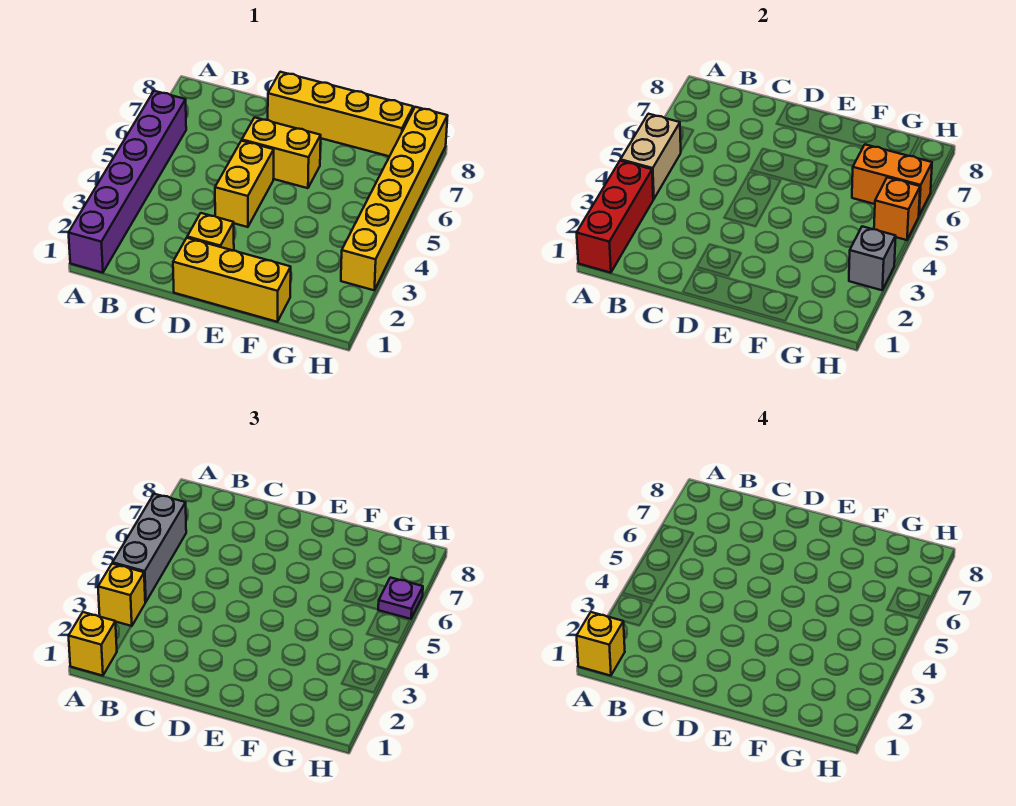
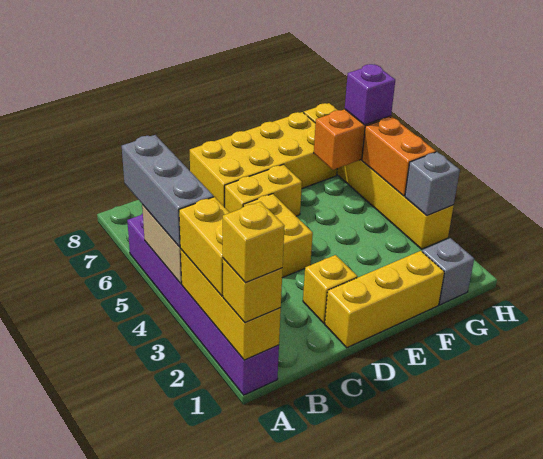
red brick A1:A3 level 2 -> yellow brick A1:A3 level 2
yellow brick A3 level 3 -> yellow brick A2:A3 level 3
yellow brick D8:G8 level 1 -> yellow brick D7:G8 level 1
none -> grey brick G1 level 1
orange brick H5 level 2 -> orange brick H4:H5 level 2
purple plate H6 level 3 -> purple brick H6 level 3

